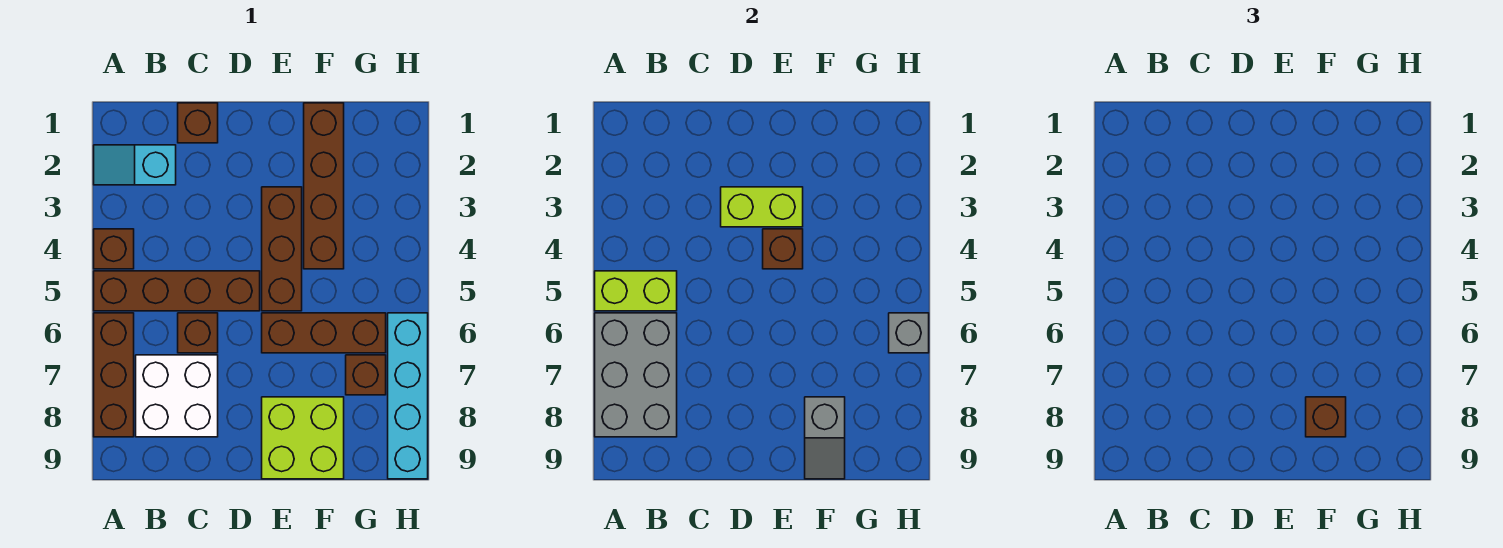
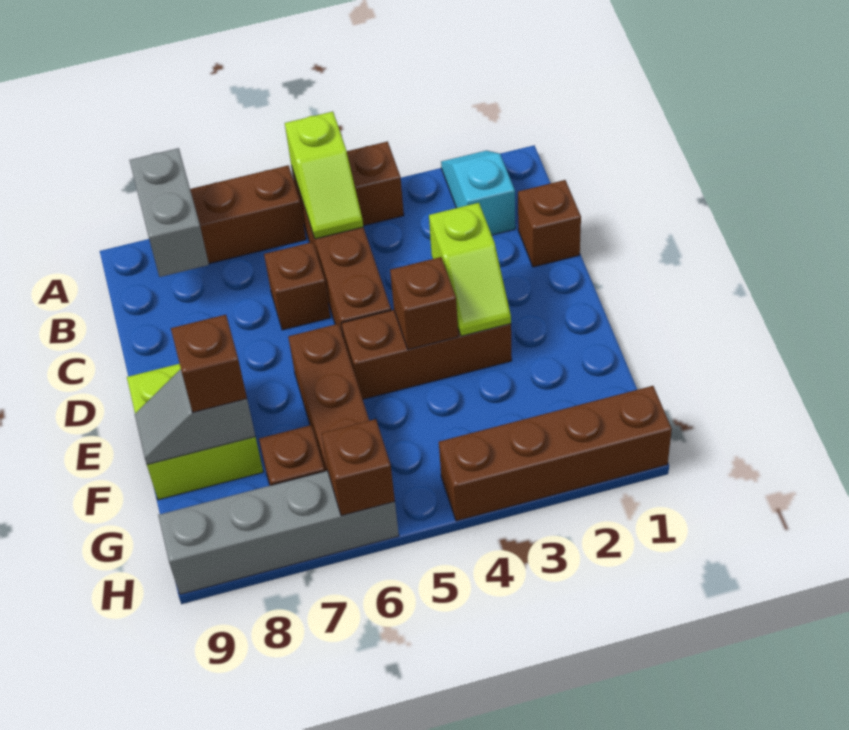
lime brick A5:B5 level 2 -> lime slope A5:B5 level 2 top A
grey brick A6:B8 level 2 -> grey brick A8:B8 level 2
white brick B7:C8 level 1 -> none
lime brick D3:E3 level 2 -> lime slope D3:E3 level 2 top D
brown brick F1:F4 level 1 -> brown brick H1:H4 level 1
cyan brick H6:H9 level 1 -> grey brick H6:H9 level 1
grey brick H6 level 2 -> brown brick H6 level 2

